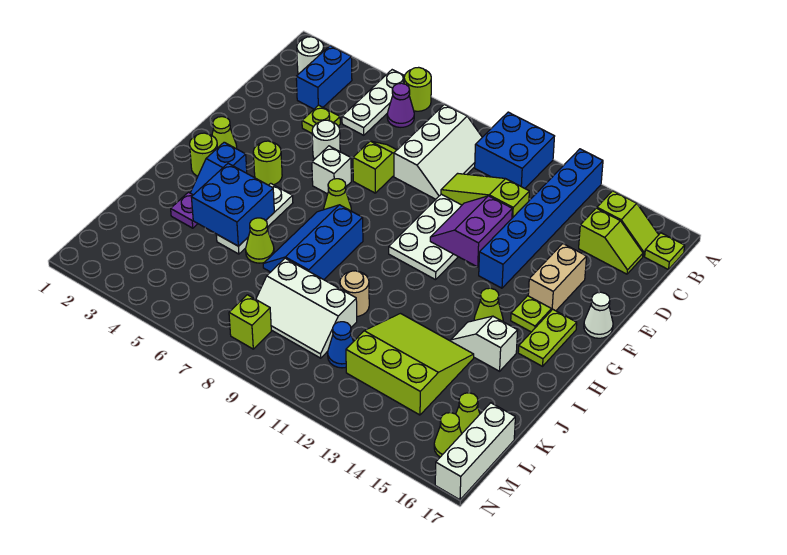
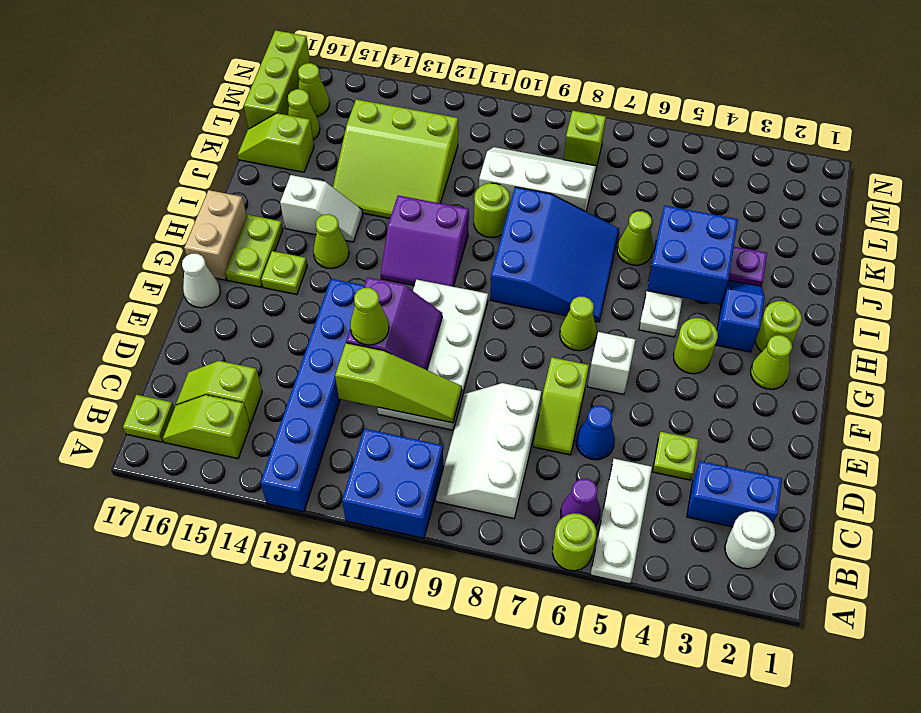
blue brick B3:C3 level 1 -> blue brick C2:C3 level 1
white round brick E5 level 1 -> none
none -> lime cone E12 level 3
tan brick E15:F15 level 1 -> tan brick G17:H17 level 1
blue slope H7:J8 level 1 top 8 -> blue slope H7:J9 level 1 top 9
none -> purple slope H11:I12 level 1 top I
tan round brick J10 level 1 -> lime round brick J10 level 1
none -> lime slope K16:K17 level 1 top 16
blue cone L11 level 1 -> blue cone D6 level 1
white brick L17:N17 level 1 -> lime brick L17:N17 level 1

